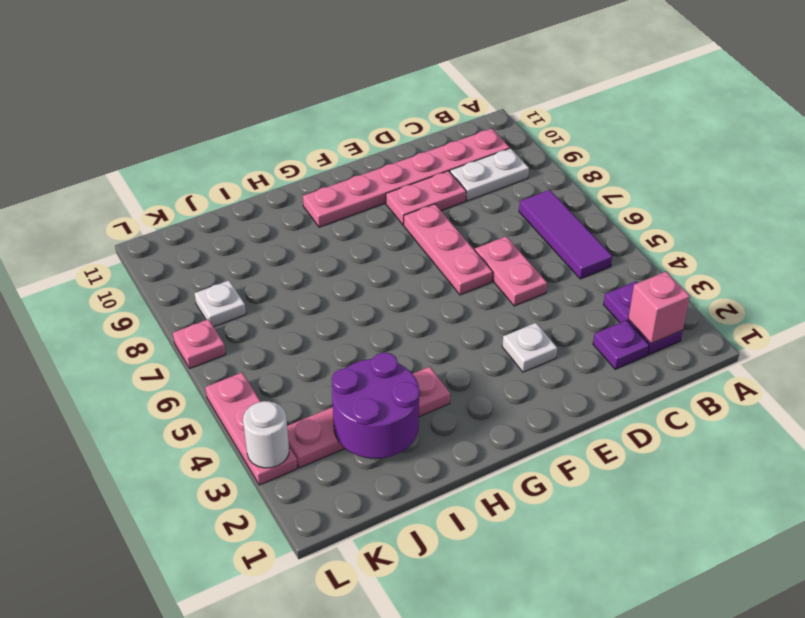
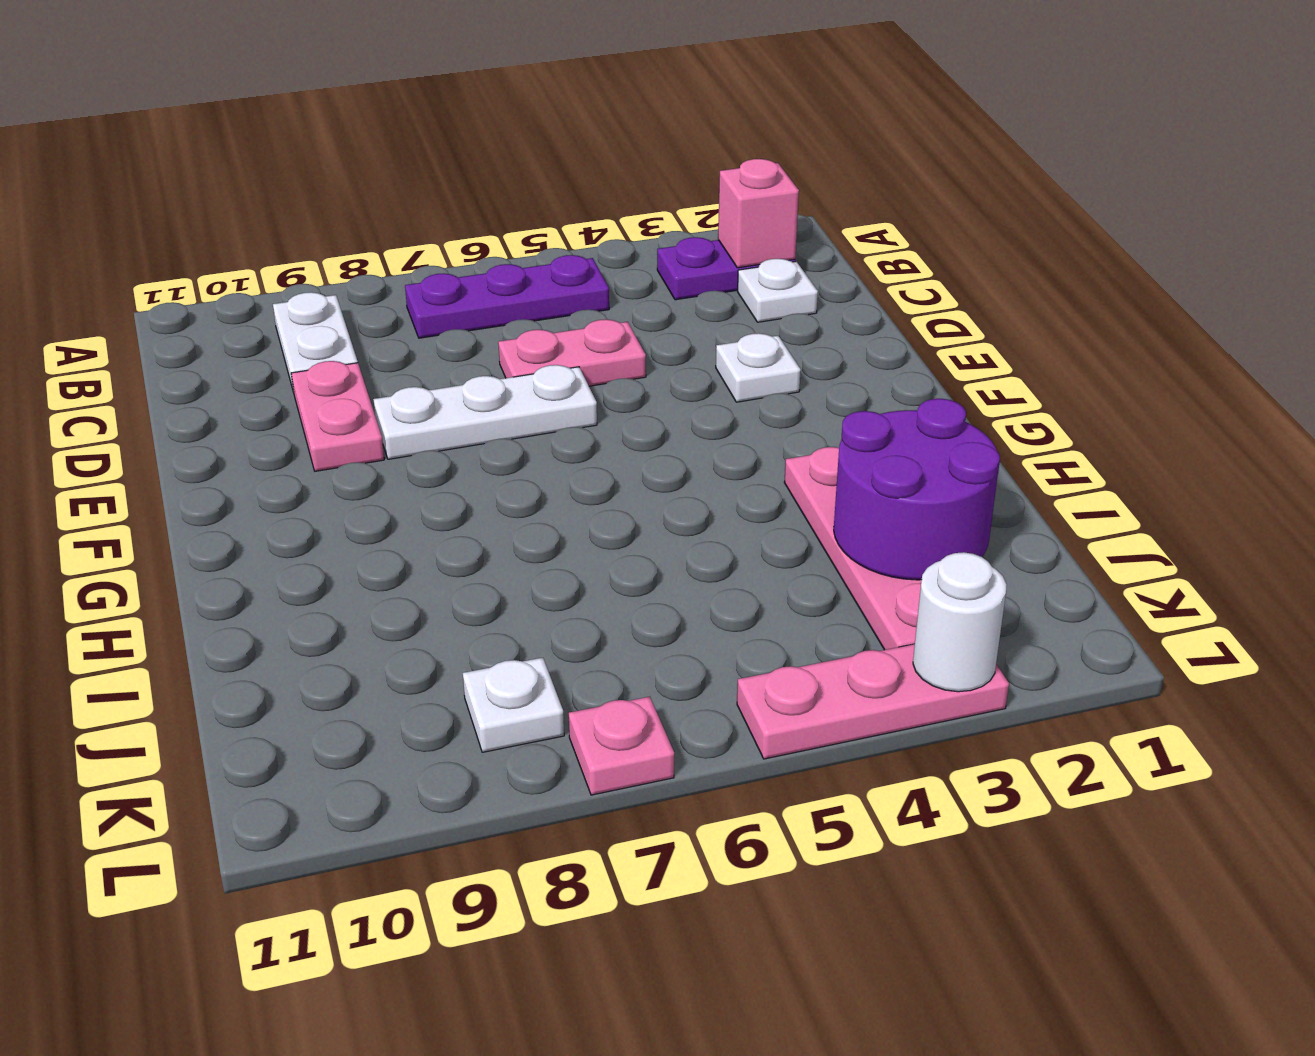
purple tile B5:B7 level 1 -> purple plate B5:B7 level 1
pink plate B10:G10 level 1 -> none
purple plate C2 level 1 -> white plate C2 level 1
pink plate E6:E8 level 1 -> white plate E6:E8 level 1

